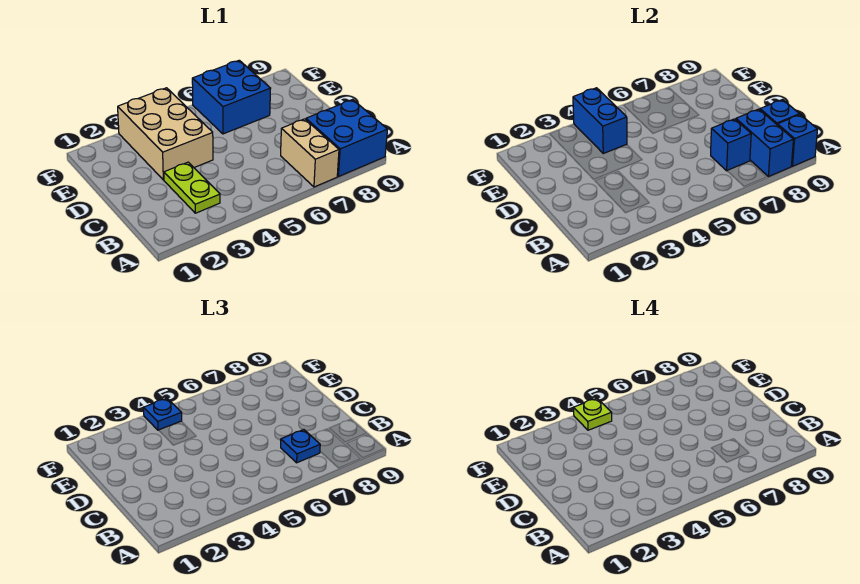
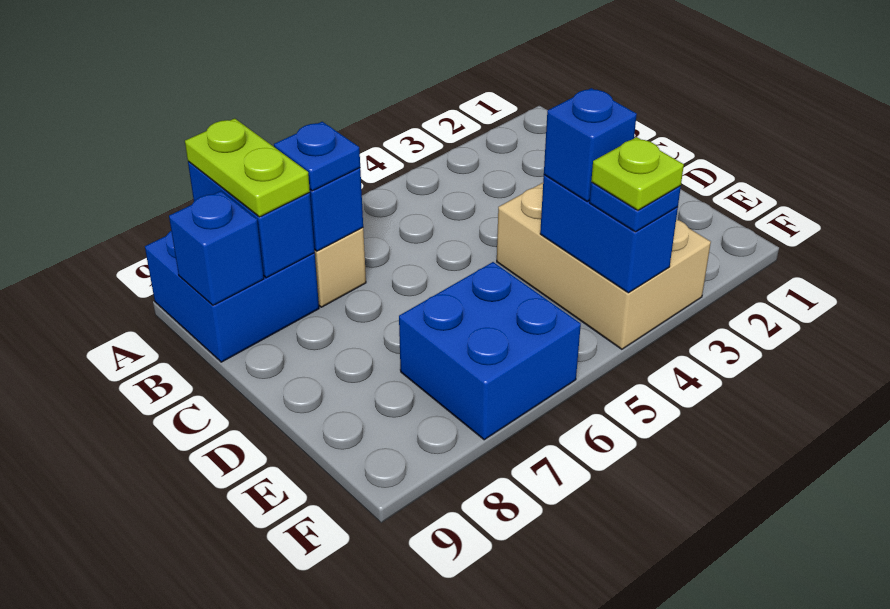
blue brick A9 level 2 -> blue brick E4 level 3
lime plate B3:C3 level 1 -> lime plate A8:B8 level 3

